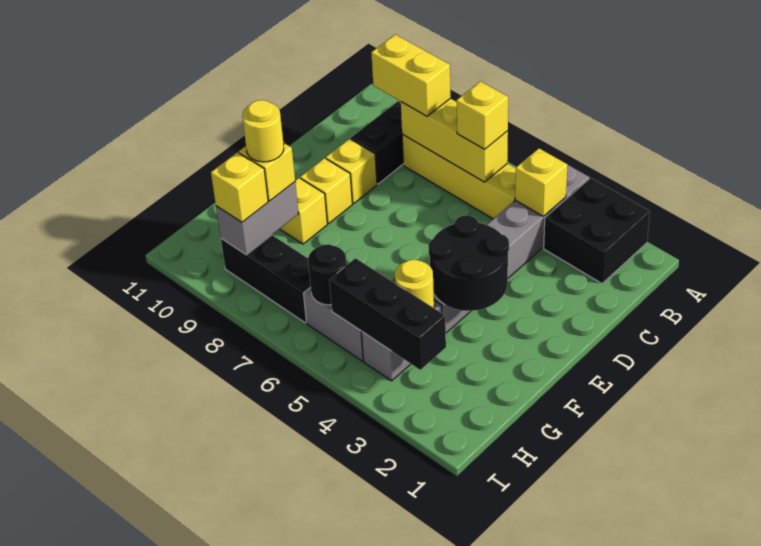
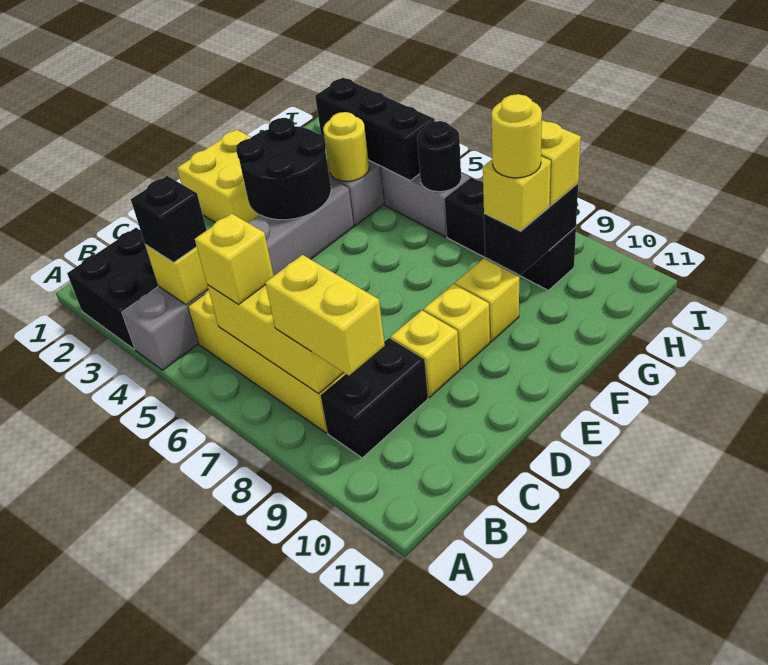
none -> black brick B4 level 3
none -> yellow brick E1:F2 level 1
grey brick G9:H9 level 2 -> black brick G9:H9 level 2

